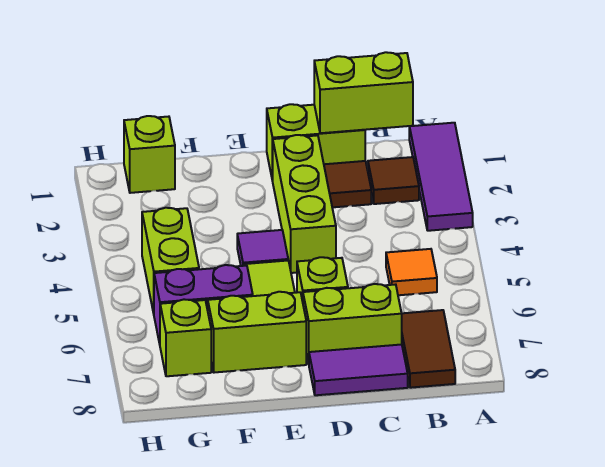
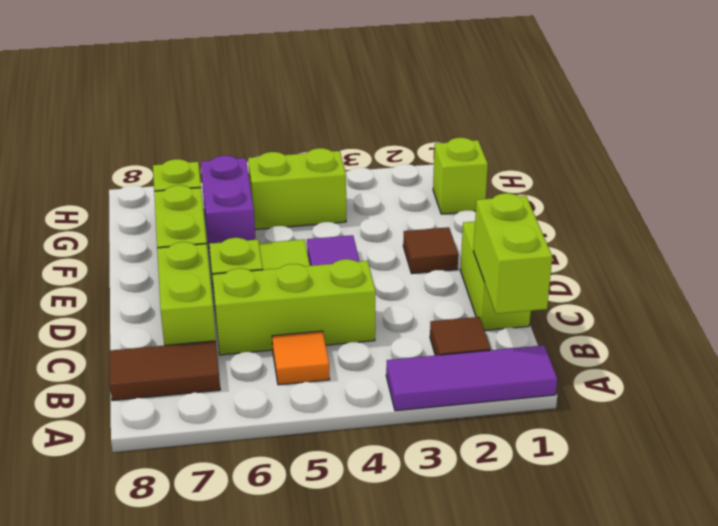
brown tile C2 level 1 -> brown tile E2 level 1
purple tile C8:D8 level 1 -> none
lime brick D2:D4 level 1 -> lime brick C4:C6 level 1

